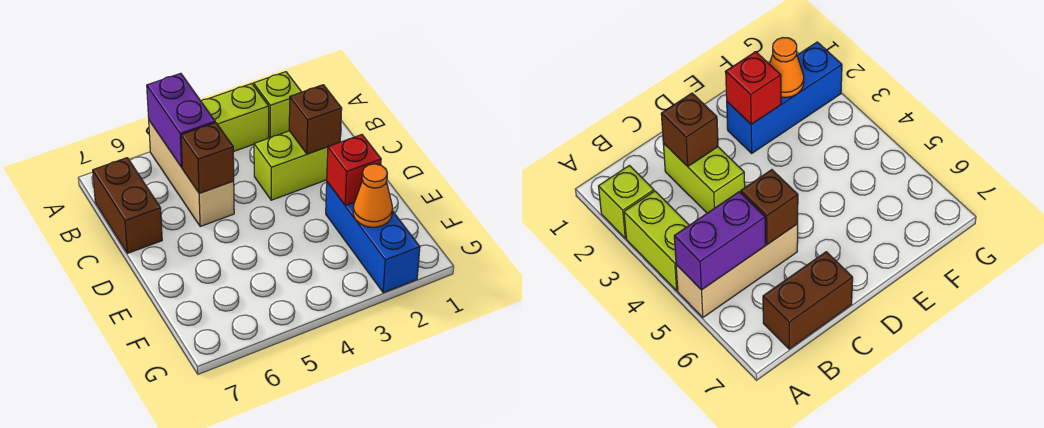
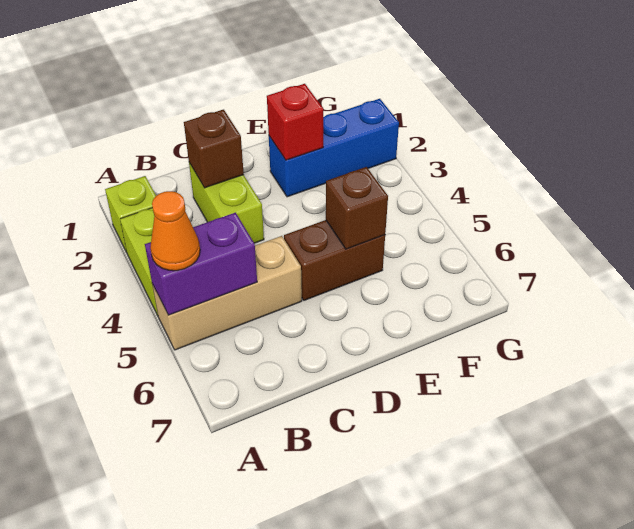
brown brick B7:C7 level 1 -> brown brick D5:E5 level 1
brown brick C5 level 2 -> brown brick E5 level 2
orange cone F2 level 2 -> orange cone A5 level 3

